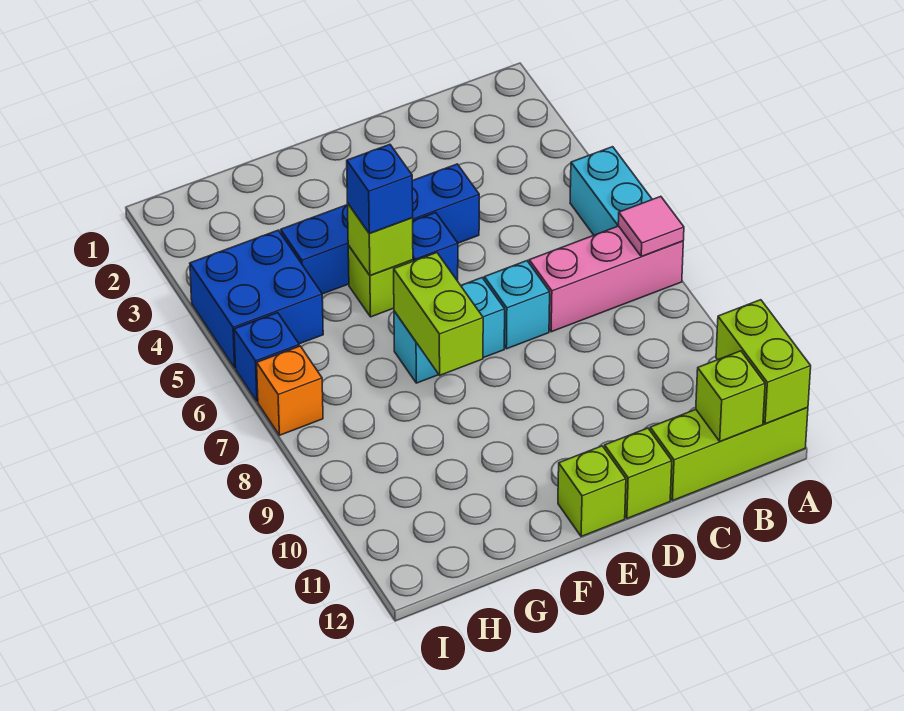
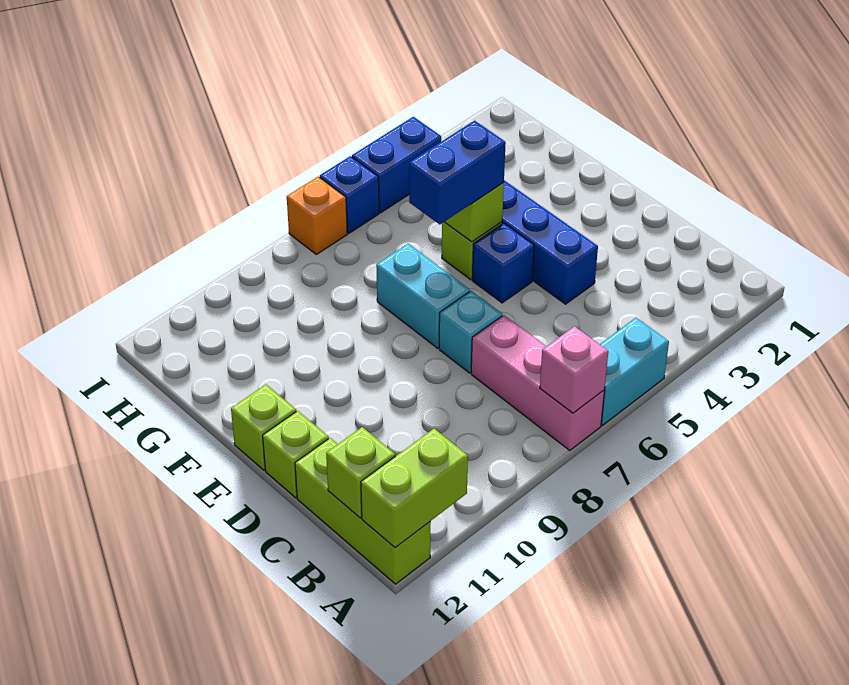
pink tile A7 level 2 -> pink brick A7 level 2
blue brick F5 level 3 -> blue brick F5:F6 level 3
lime brick F7:F8 level 2 -> none
blue brick H4:I5 level 1 -> blue brick I4:I5 level 1

